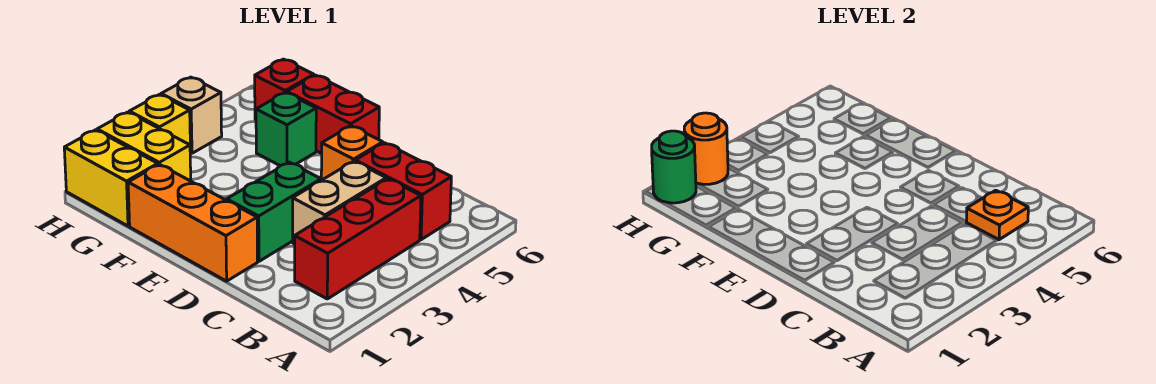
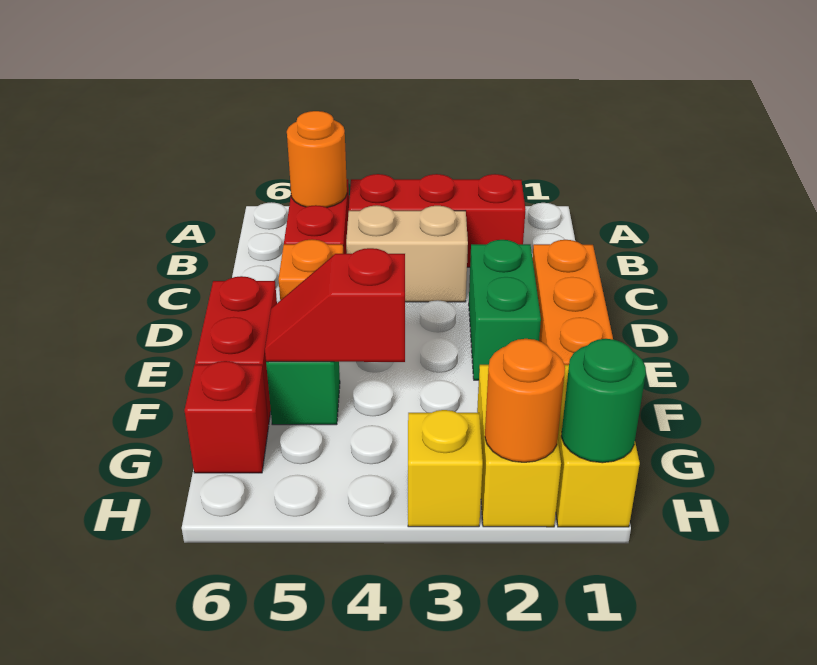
orange plate B5 level 2 -> orange round brick B5 level 2
green brick D2:D3 level 1 -> green brick D2:E2 level 1
none -> red slope F4:F5 level 2 top 4
tan brick H4 level 1 -> none

